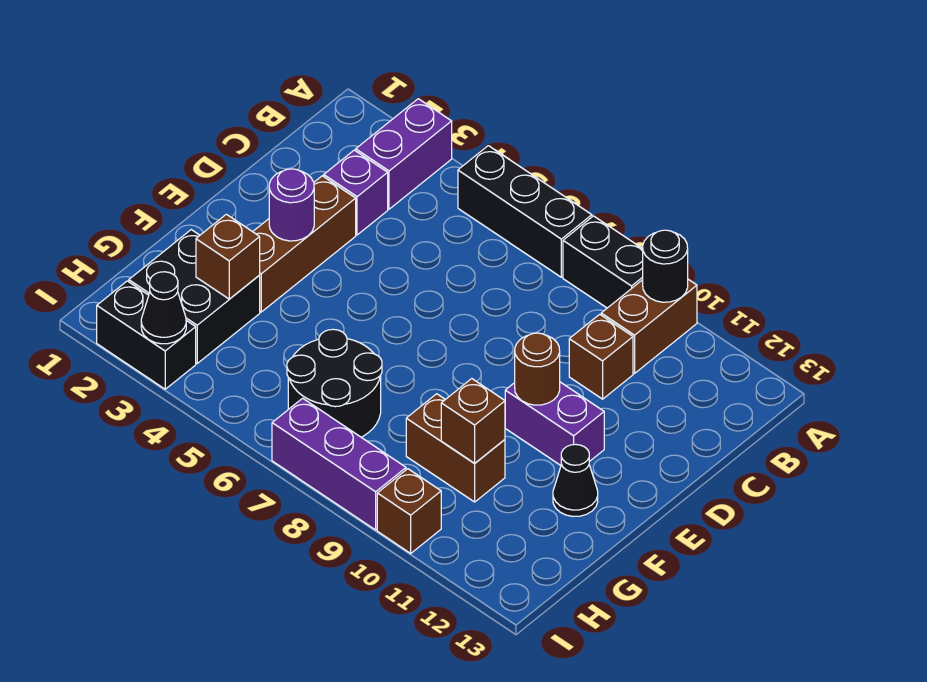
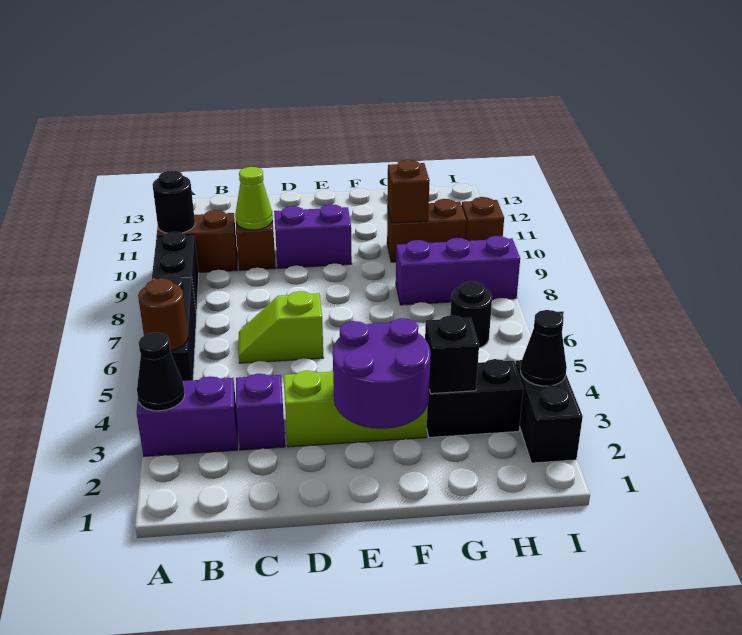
none -> lime slope C6:D6 level 1 top D
none -> lime cone C10 level 2
brown brick D3:F3 level 1 -> lime brick D3:F3 level 1
purple round brick E3 level 2 -> purple round brick E2:F3 level 2
purple brick E10:E11 level 1 -> purple brick D10:E10 level 1
brown round brick E10 level 2 -> brown round brick A5 level 2
black cone F12 level 1 -> black cone A3 level 2
black brick G2:H3 level 1 -> black brick G3:H3 level 1
brown brick G3 level 2 -> black brick G3 level 2
black round brick G6:H7 level 1 -> black round brick H6 level 1
brown brick G9:G10 level 1 -> brown brick G10:H10 level 1
purple brick I7:I9 level 1 -> purple brick G8:I8 level 1

